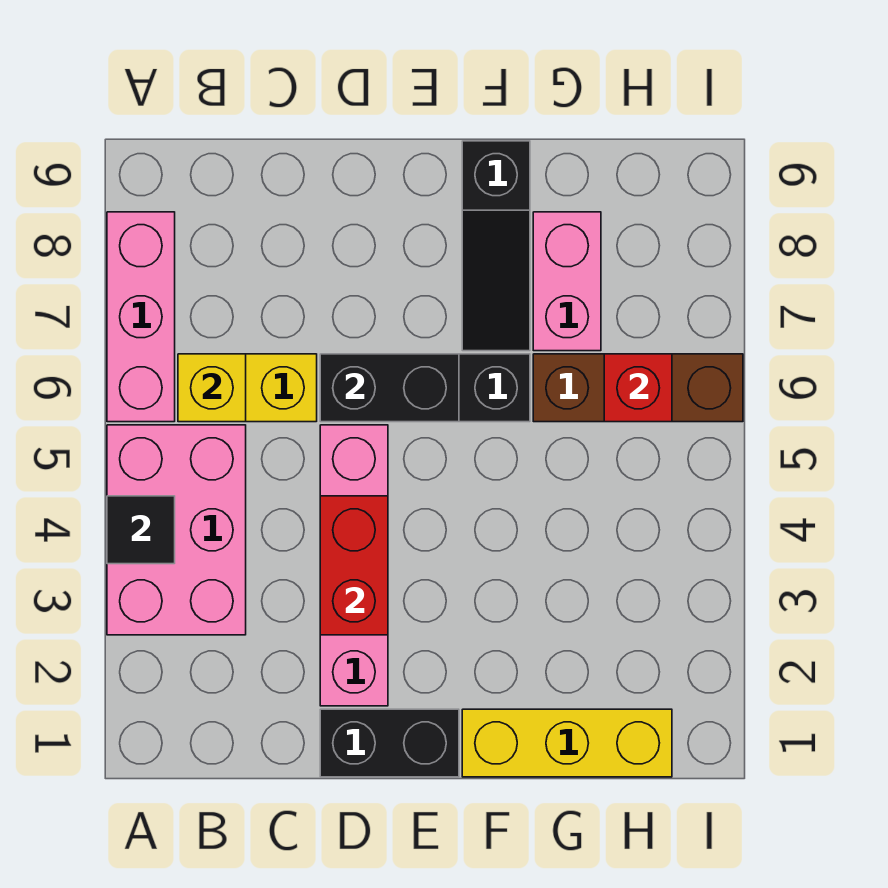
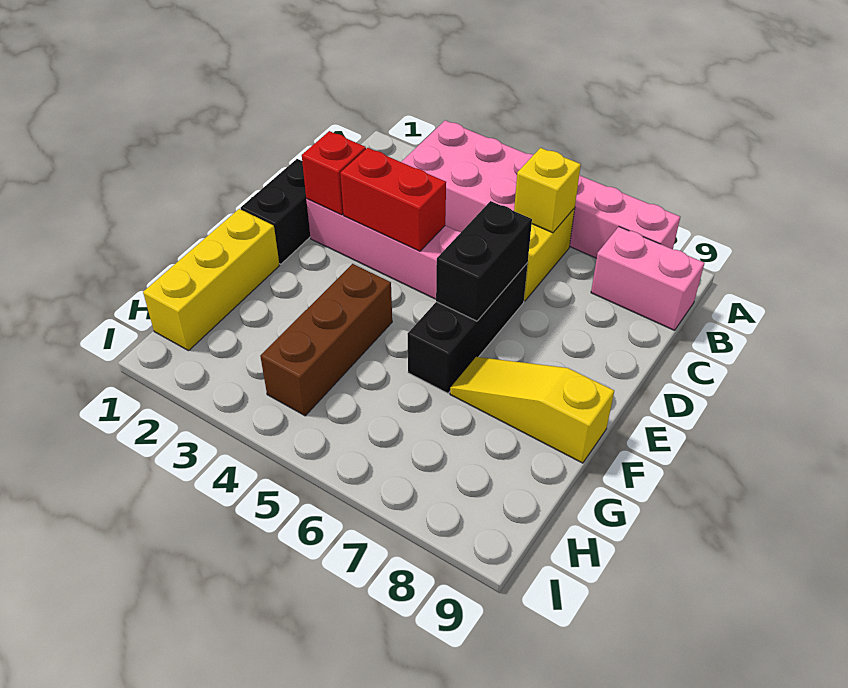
black tile A4 level 2 -> none
black slope F7:F9 level 1 top 9 -> yellow slope F7:F9 level 1 top 9
brown brick G6:I6 level 1 -> brown brick F4:H4 level 1
pink brick G7:G8 level 1 -> pink brick B8:B9 level 1
red brick H6 level 2 -> red brick D2 level 2

